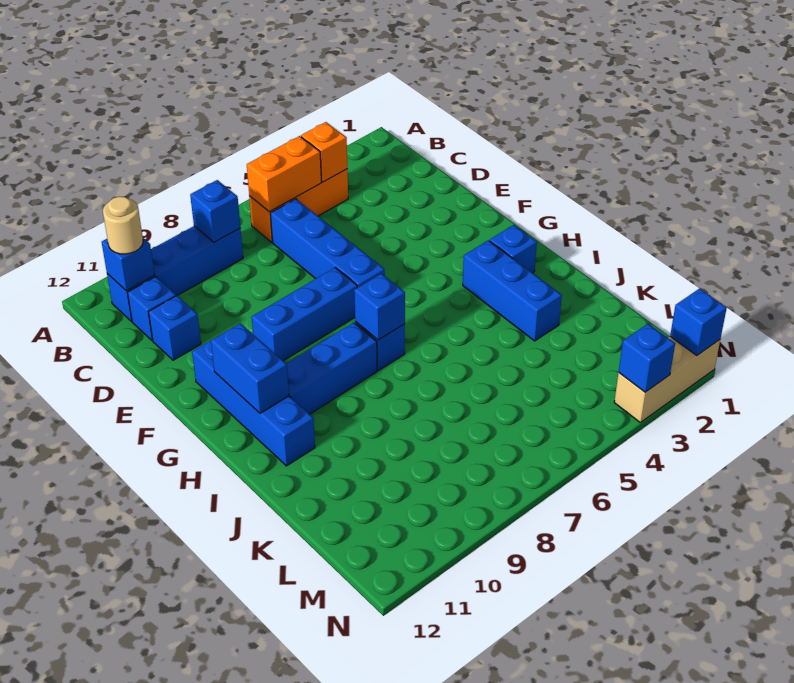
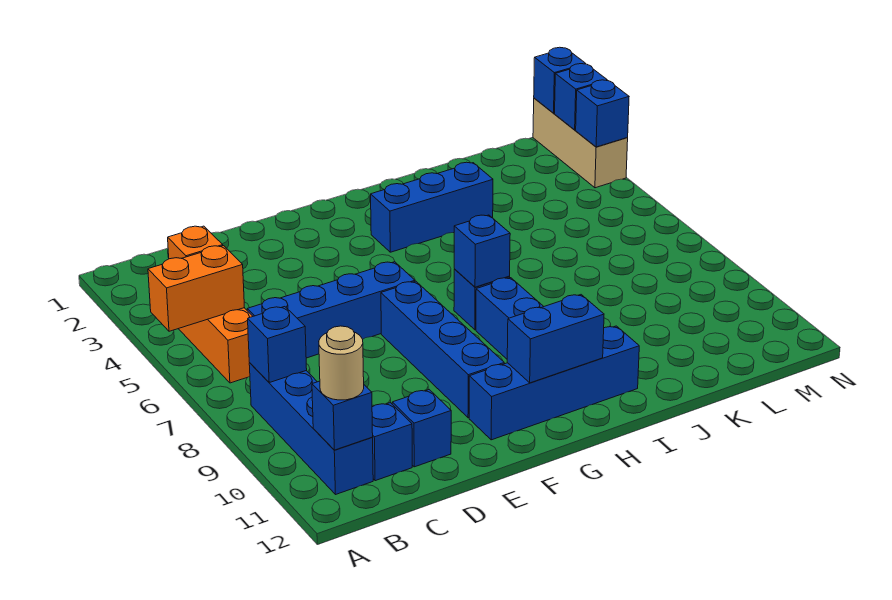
orange brick B5:B6 level 2 -> orange brick A5:B5 level 2
blue brick F7:F9 level 1 -> blue brick F7:F10 level 1
blue brick H2 level 1 -> blue brick N2 level 2

